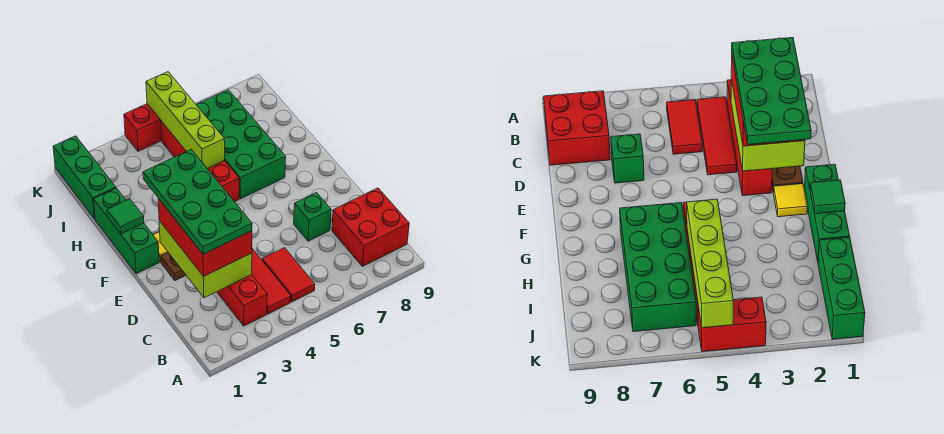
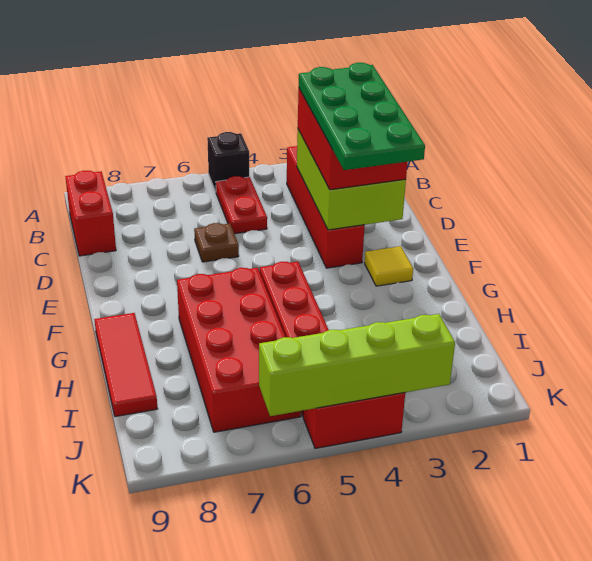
none -> black brick A5 level 1
red tile B4:D4 level 1 -> red tile G9:I9 level 1
red tile B5:C5 level 1 -> red plate B5:C5 level 1
red brick B8:C9 level 1 -> red brick B9:C9 level 1
green brick D7 level 1 -> none
brown plate E2 level 1 -> brown plate D6 level 1
green brick F1:H1 level 1 -> none
green tile G1 level 2 -> none
green brick G6:J7 level 1 -> red brick G6:J7 level 1
lime brick H5:K5 level 2 -> lime brick K3:K6 level 2
green brick I1:K1 level 1 -> none

